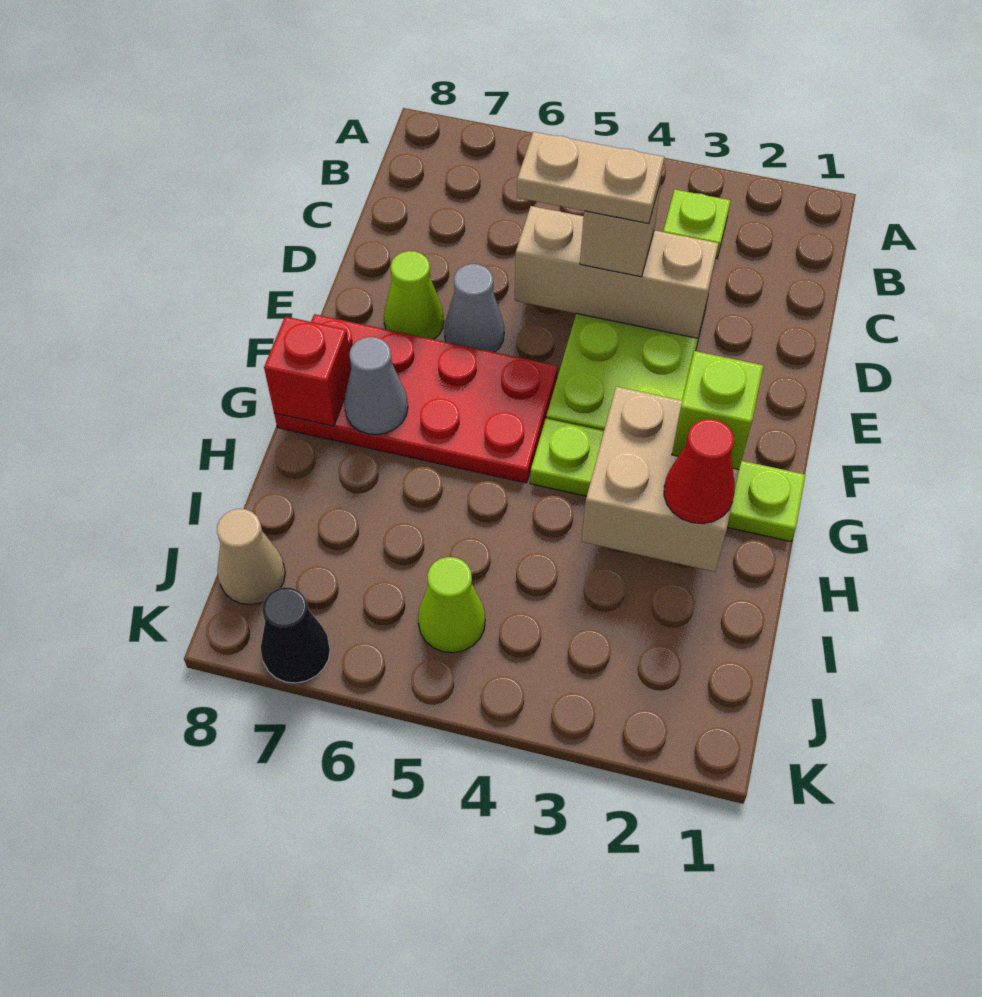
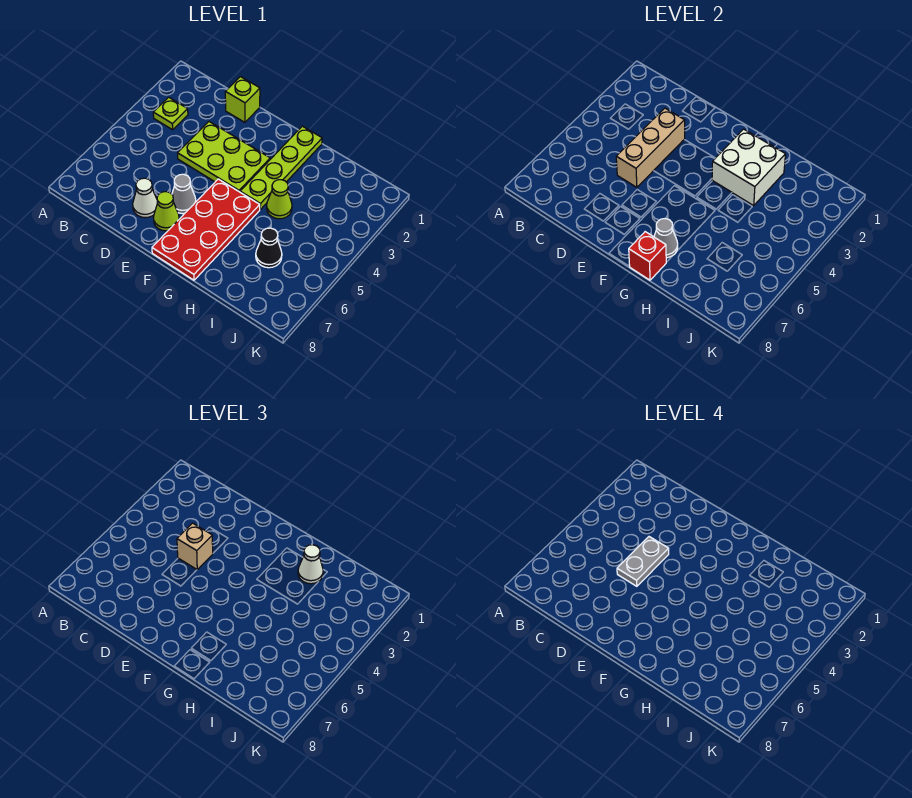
tan plate D4:D5 level 4 -> grey plate D4:D5 level 4
none -> white cone D7 level 1
tan brick G2:H3 level 2 -> white brick G2:H3 level 2
lime brick G2 level 3 -> lime brick D1 level 1
red cone H2 level 3 -> white cone H2 level 3
lime cone J5 level 1 -> lime cone H4 level 1
tan cone J8 level 1 -> none
black cone K7 level 1 -> black cone I6 level 1

